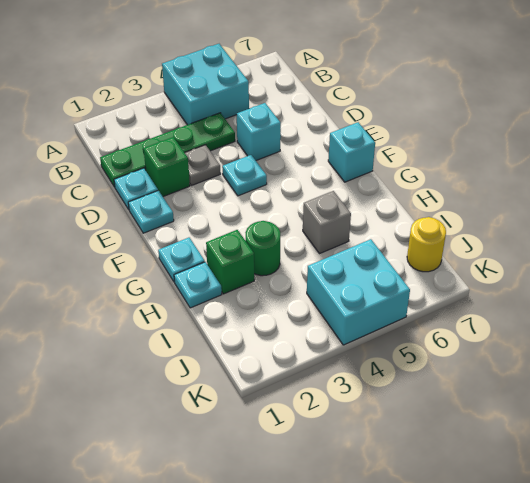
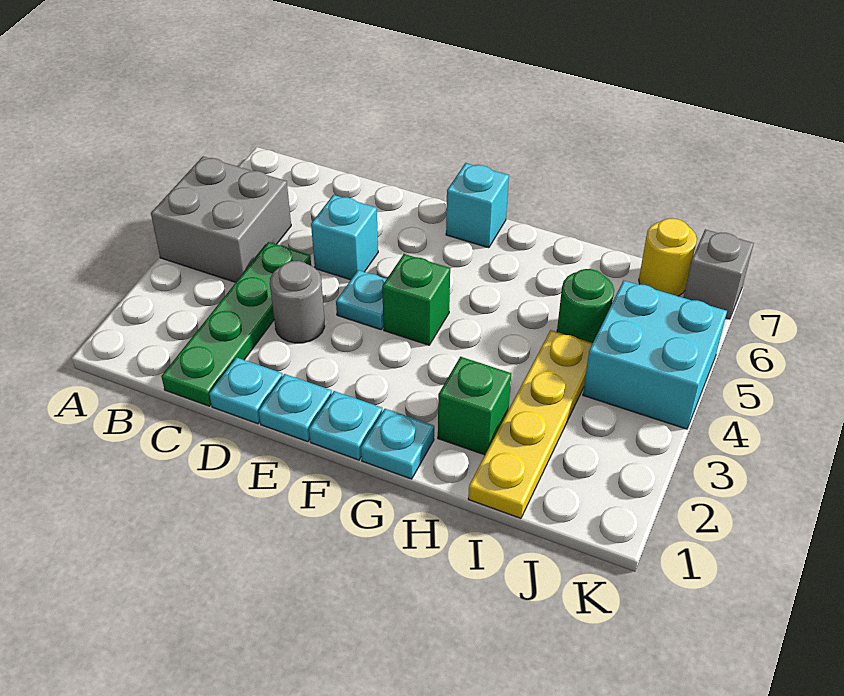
cyan brick A4:B5 level 1 -> grey brick A4:B5 level 1
green brick D2 level 1 -> green brick F4 level 1
grey plate D3 level 1 -> grey round brick D3 level 1
cyan plate H1 level 1 -> cyan plate F1 level 1
green round brick H3 level 1 -> green round brick I5 level 1
grey brick H5 level 1 -> grey brick K7 level 1
none -> yellow plate I1:I4 level 1

